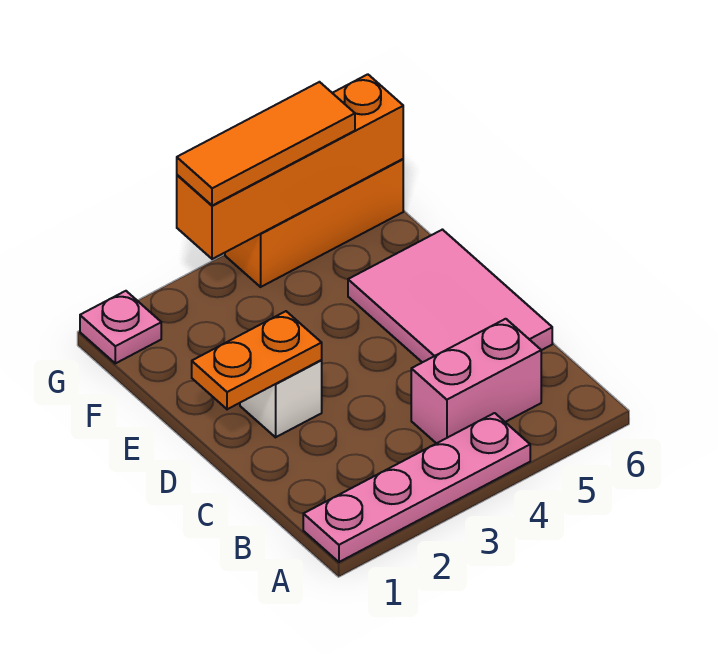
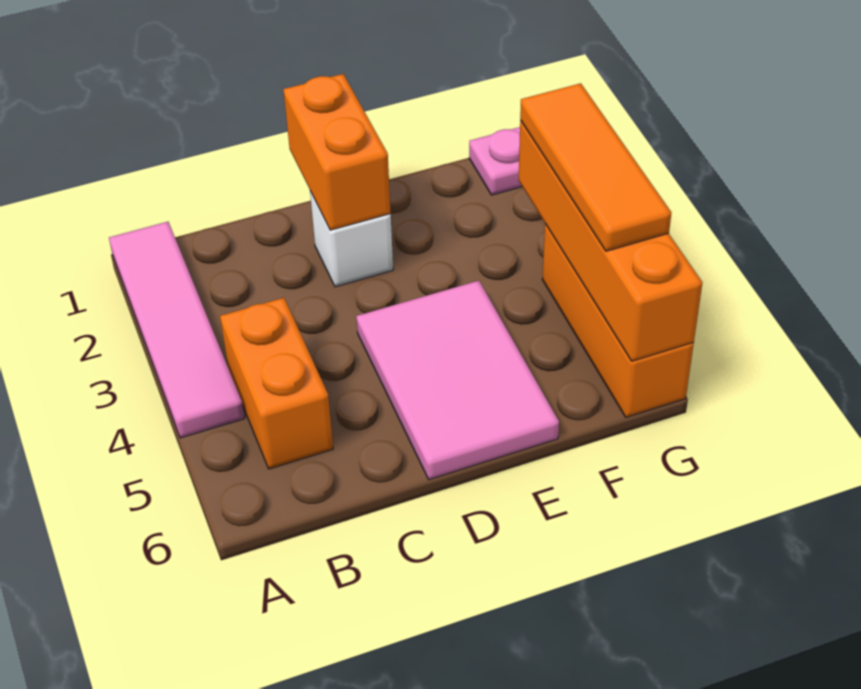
pink plate A1:A4 level 1 -> pink tile A1:A4 level 1
pink brick B4:B5 level 1 -> orange brick B4:B5 level 1
pink tile C5:E6 level 1 -> pink tile D4:E6 level 1
orange plate D1:D2 level 2 -> orange brick D1:D2 level 2

